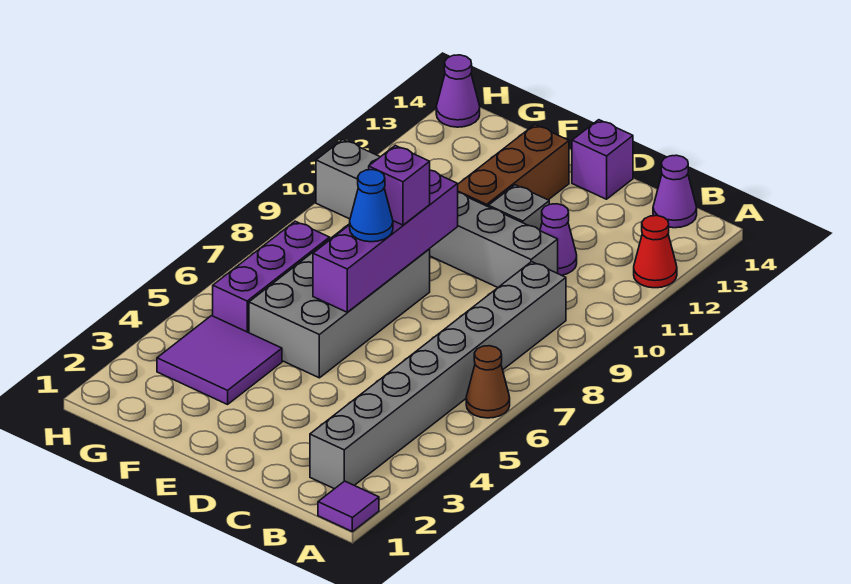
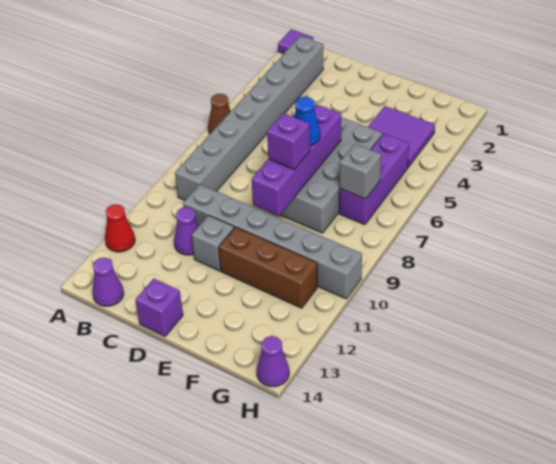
brown brick E11:E13 level 1 -> brown brick E11:G11 level 1
none -> grey brick G7 level 2

